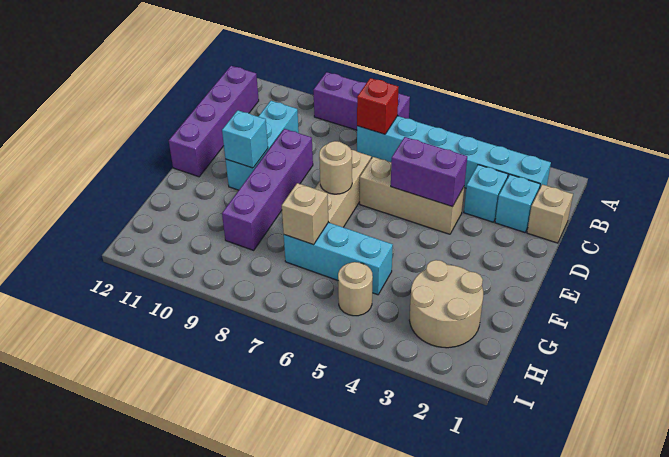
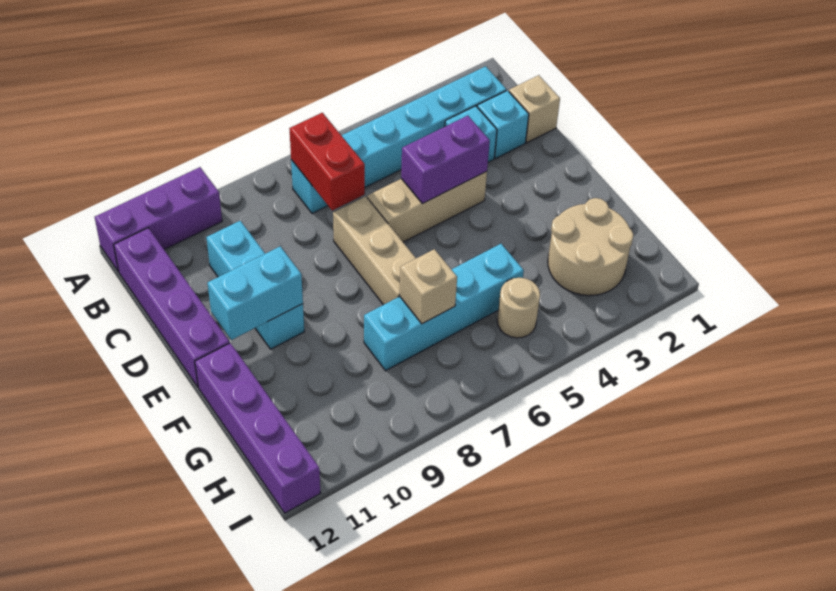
purple brick A7:A9 level 1 -> purple brick A10:A12 level 1
red brick B7 level 2 -> red brick B7:C7 level 2
purple brick D9:G9 level 1 -> purple brick F12:I12 level 1
tan round brick E7 level 2 -> none
cyan brick E10 level 2 -> cyan brick E10:E11 level 2
cyan brick G5:G7 level 1 -> cyan brick G5:G8 level 1

